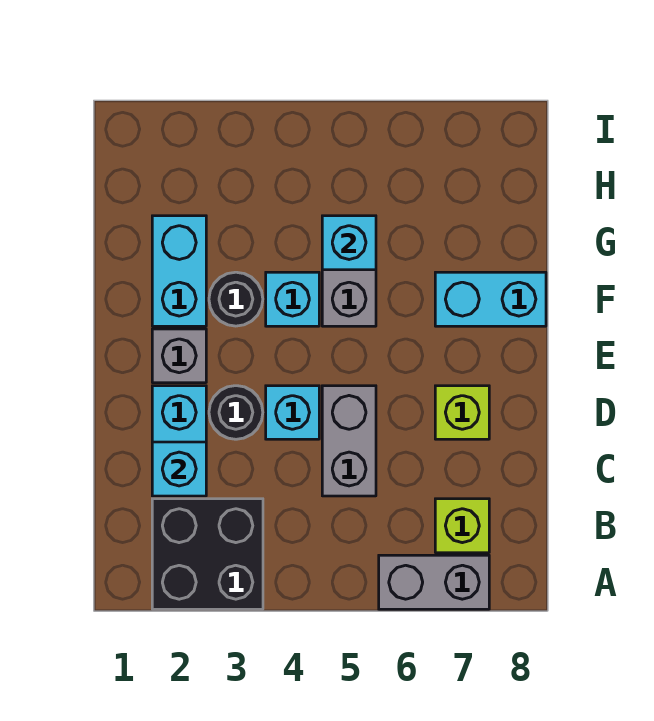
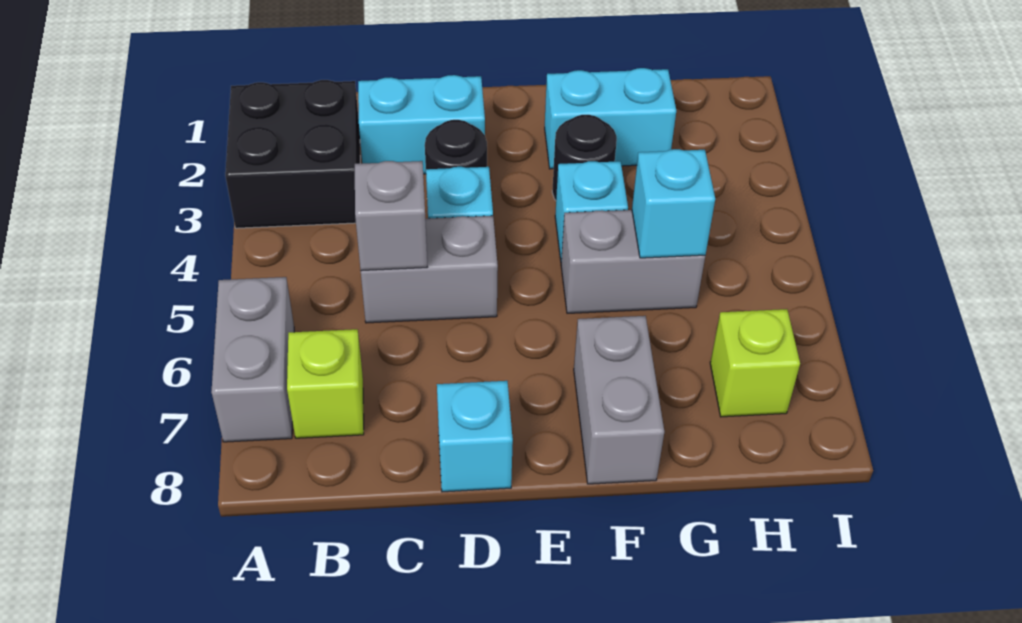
cyan brick C2 level 2 -> cyan brick D8 level 1
lime brick D7 level 1 -> lime brick H7 level 1
grey brick E2 level 1 -> grey brick C5 level 2
cyan brick F7:F8 level 1 -> grey brick F7:F8 level 1

